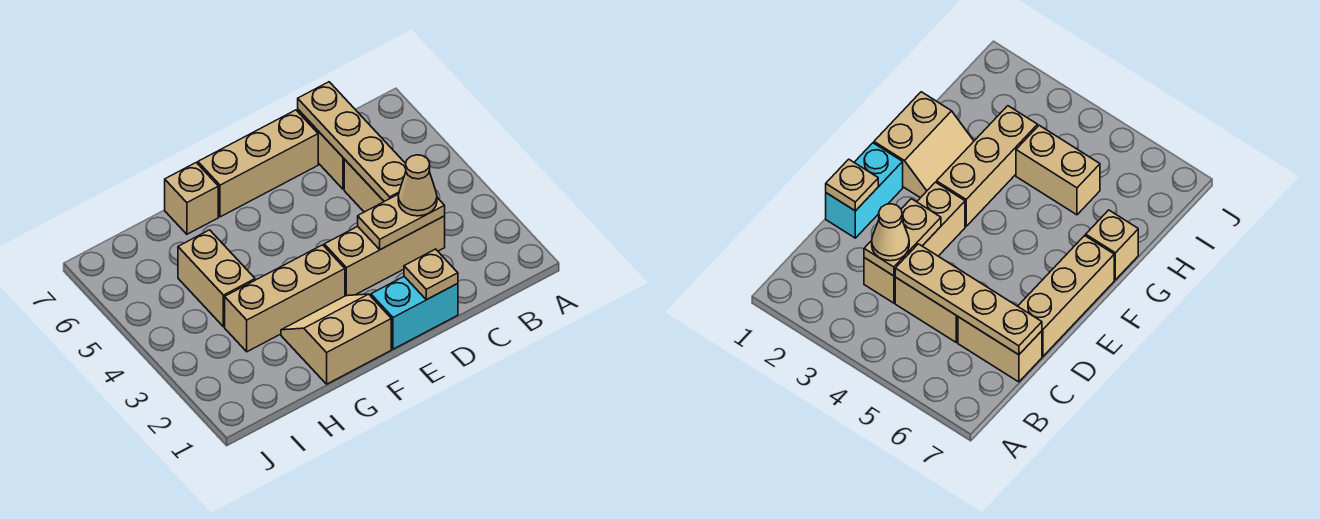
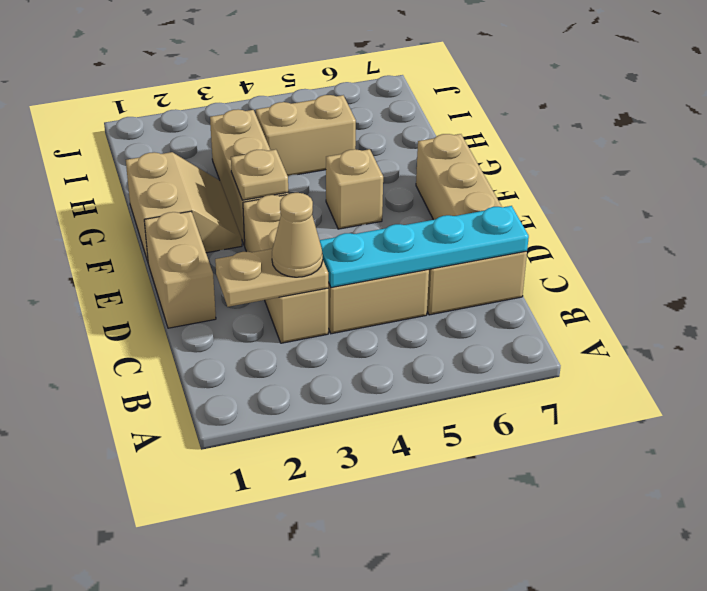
tan plate C3:D3 level 2 -> tan plate C2:C3 level 2
tan plate C4:C7 level 2 -> cyan plate C4:C7 level 2
cyan brick D1:E1 level 1 -> tan brick D1:E1 level 1
tan plate D1 level 2 -> tan plate F3 level 2
tan brick G7 level 1 -> tan brick F5 level 1

